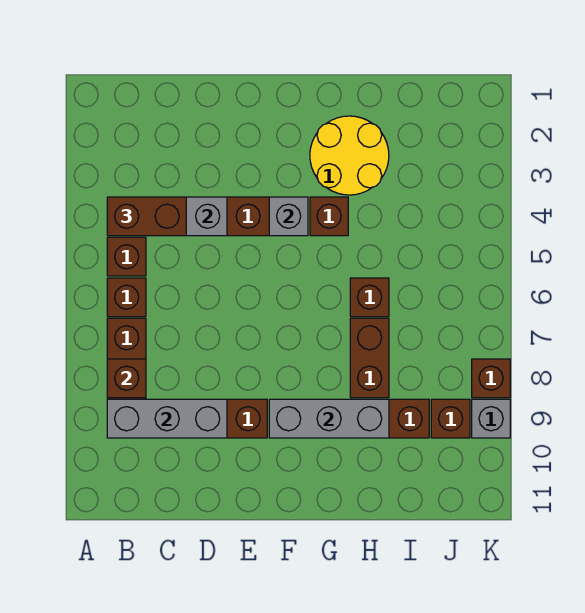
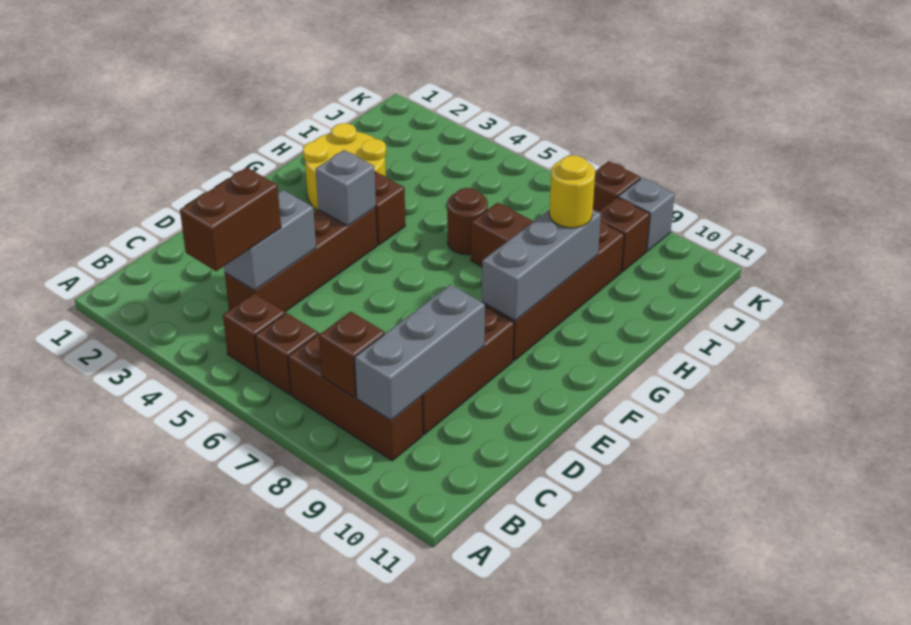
brown brick H6 level 1 -> brown round brick H6 level 1
none -> yellow round brick H9 level 3

